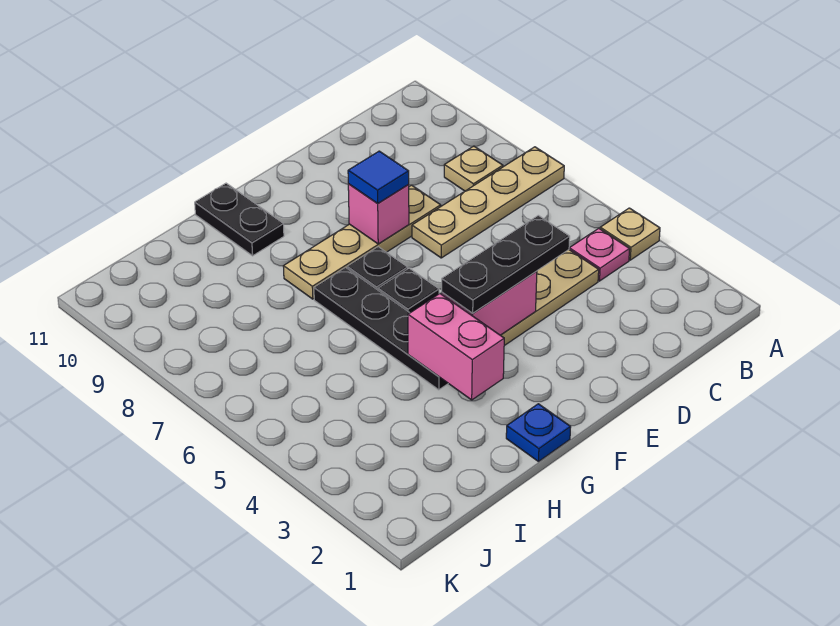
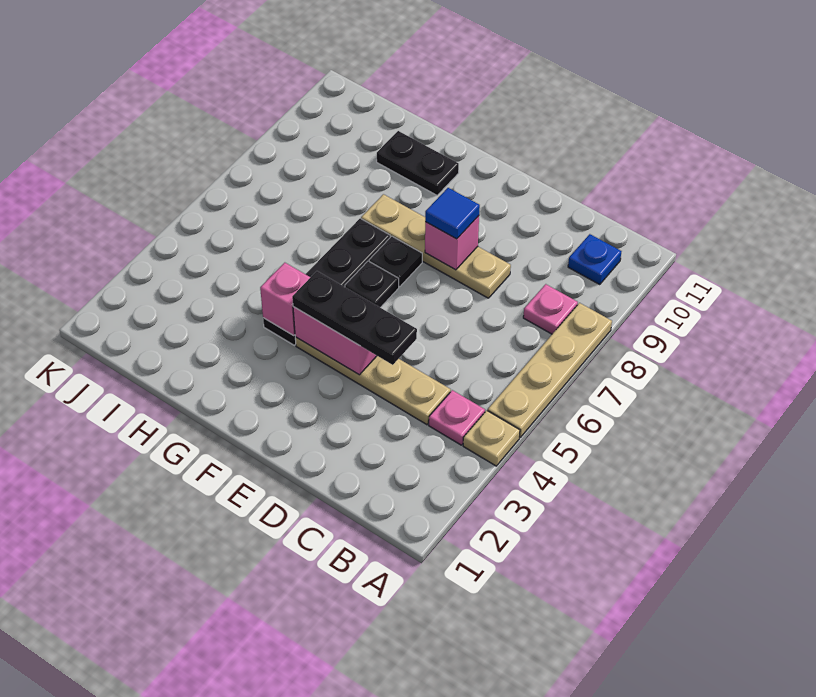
tan plate A7:D7 level 1 -> tan plate A5:A8 level 1
tan plate B8 level 1 -> pink plate B8 level 1
blue plate G1 level 1 -> blue plate B10 level 1
pink brick G3:G4 level 2 -> pink brick G4 level 2
black plate G10:G11 level 1 -> black plate G10:H10 level 1

